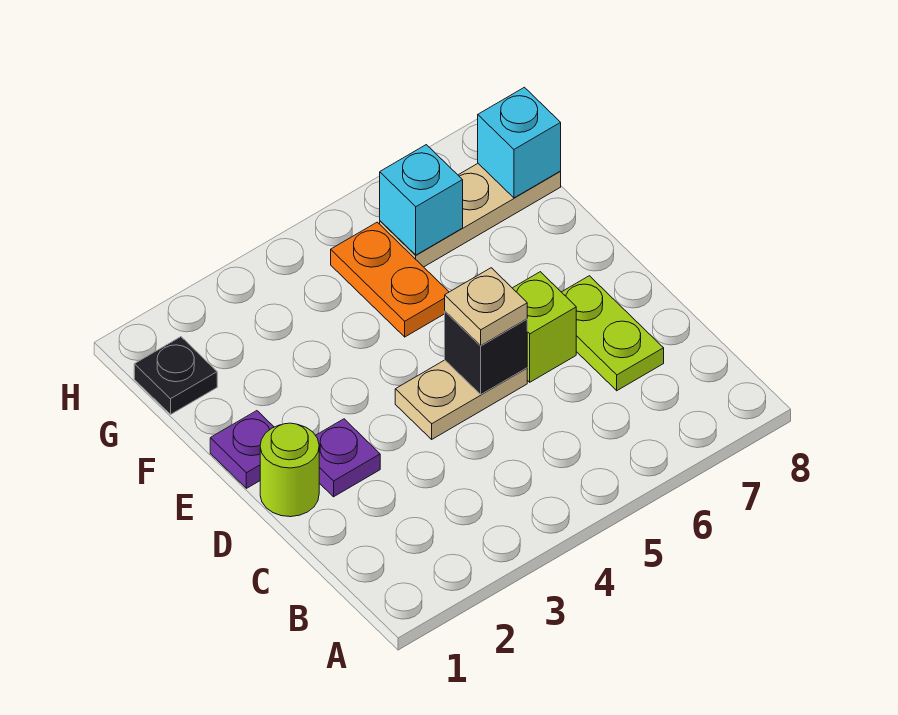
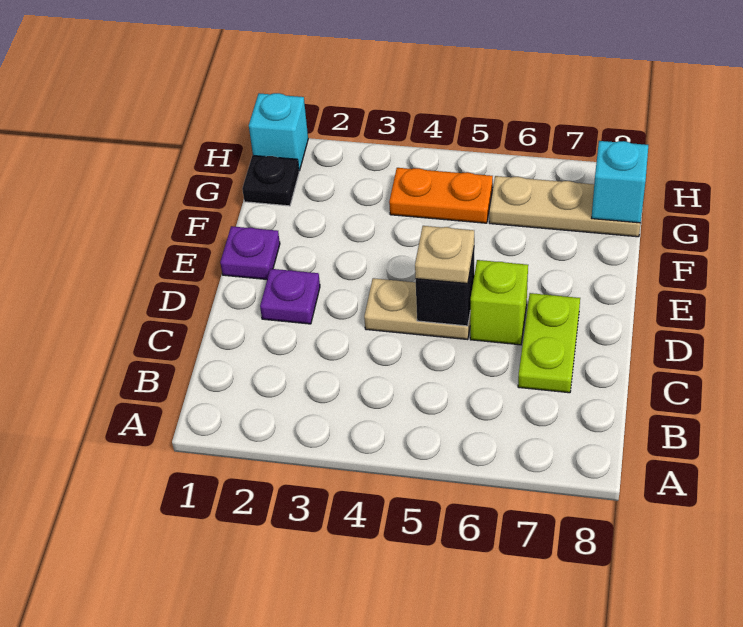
lime round brick D1 level 1 -> none
orange plate F5:G5 level 1 -> orange plate G4:G5 level 1
cyan brick G6 level 2 -> cyan brick H1 level 1

